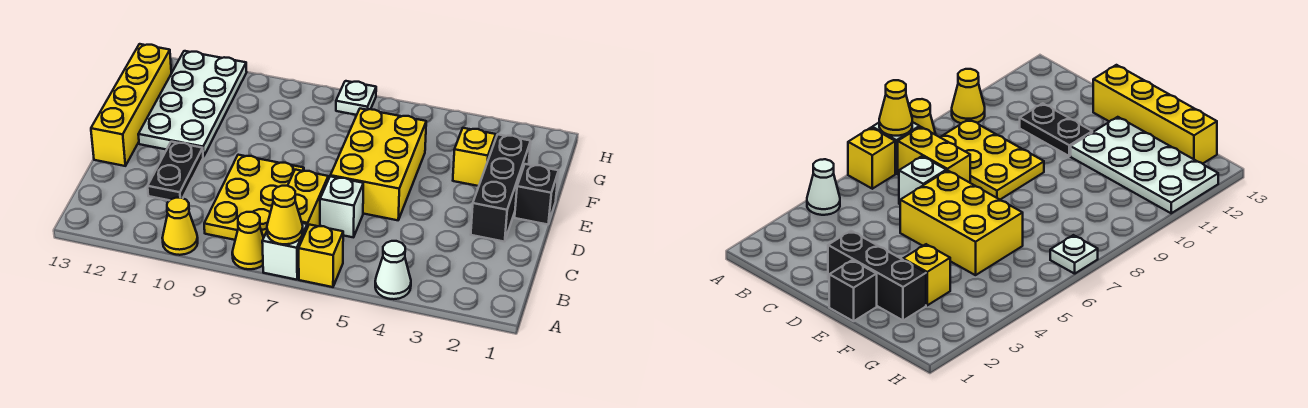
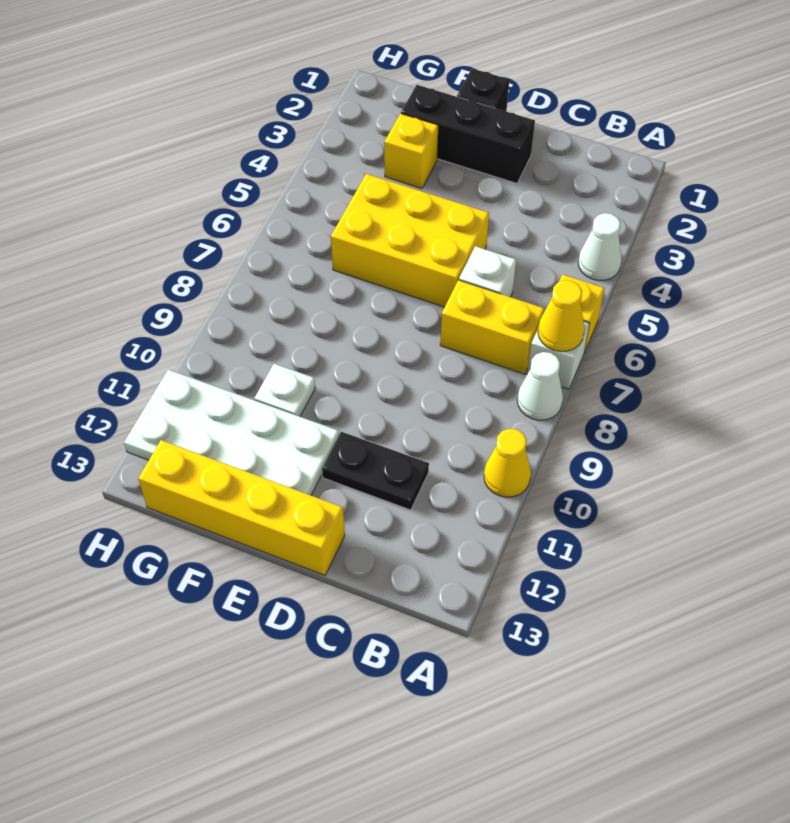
yellow cone A8 level 1 -> white cone A8 level 1
yellow plate B8:D9 level 1 -> none
white plate H7 level 1 -> white plate F10 level 1

